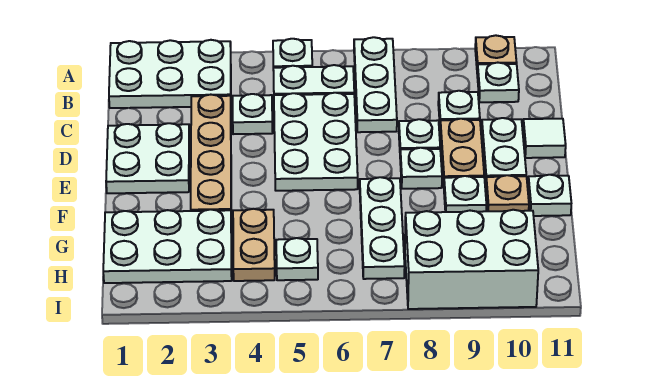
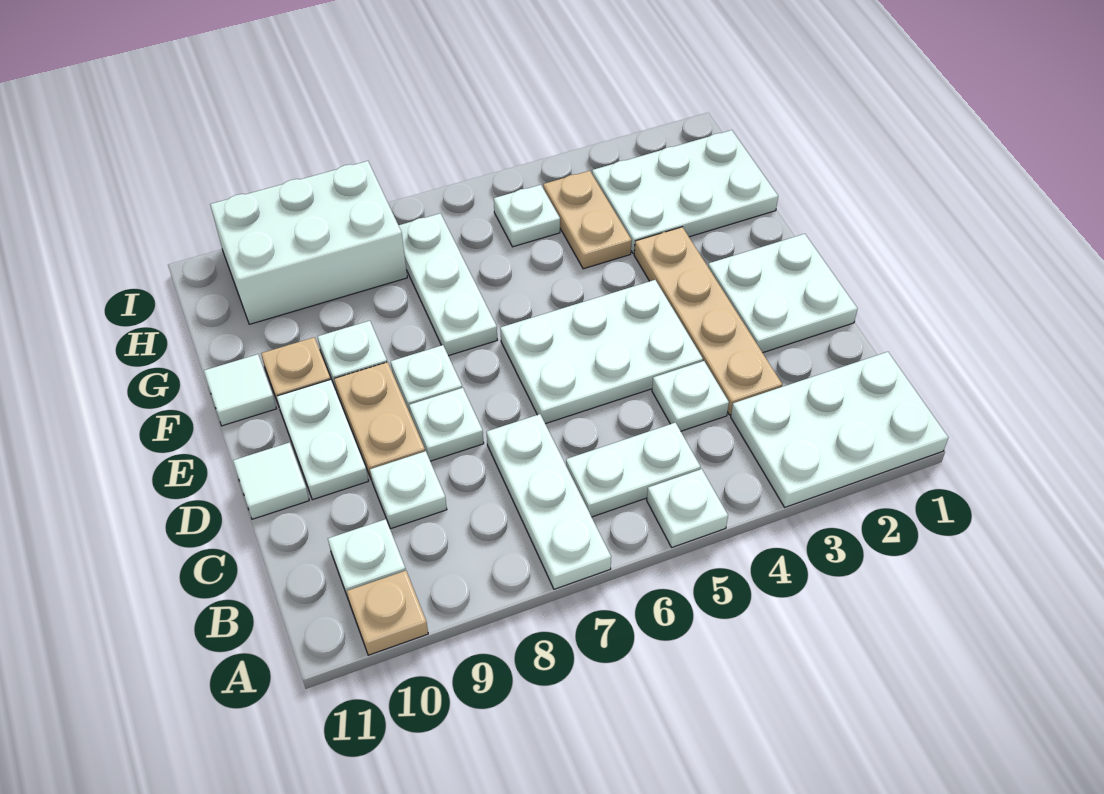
white plate C5:E6 level 1 -> white plate D4:E6 level 1
white plate F11 level 1 -> white tile F11 level 1

